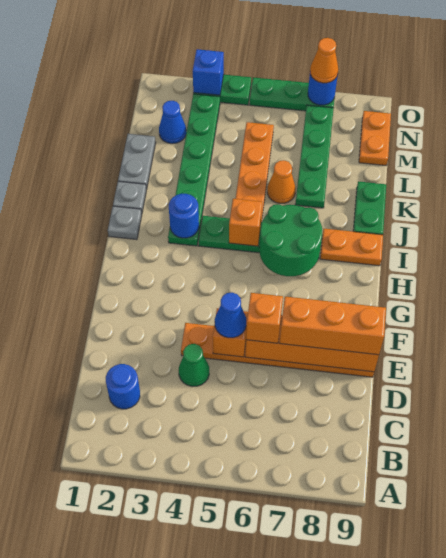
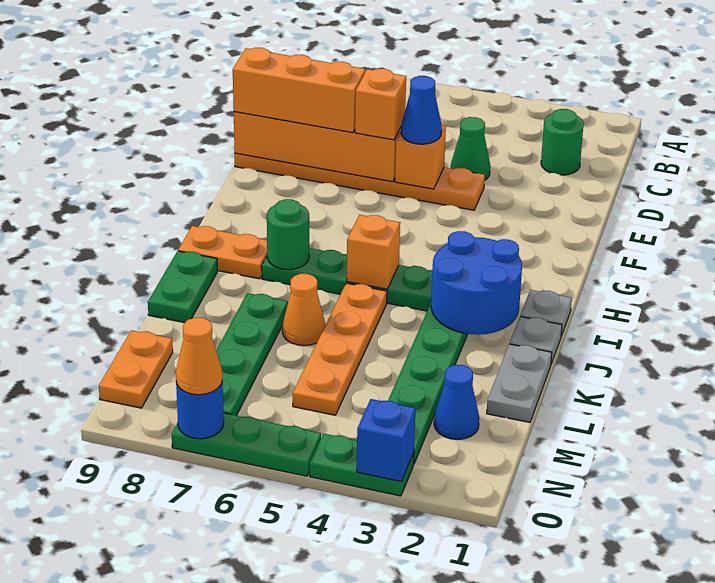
blue round brick C2 level 1 -> green round brick C2 level 1
green round brick H6:I7 level 2 -> green round brick I7 level 2
blue round brick I3 level 2 -> blue round brick I2:J3 level 2

